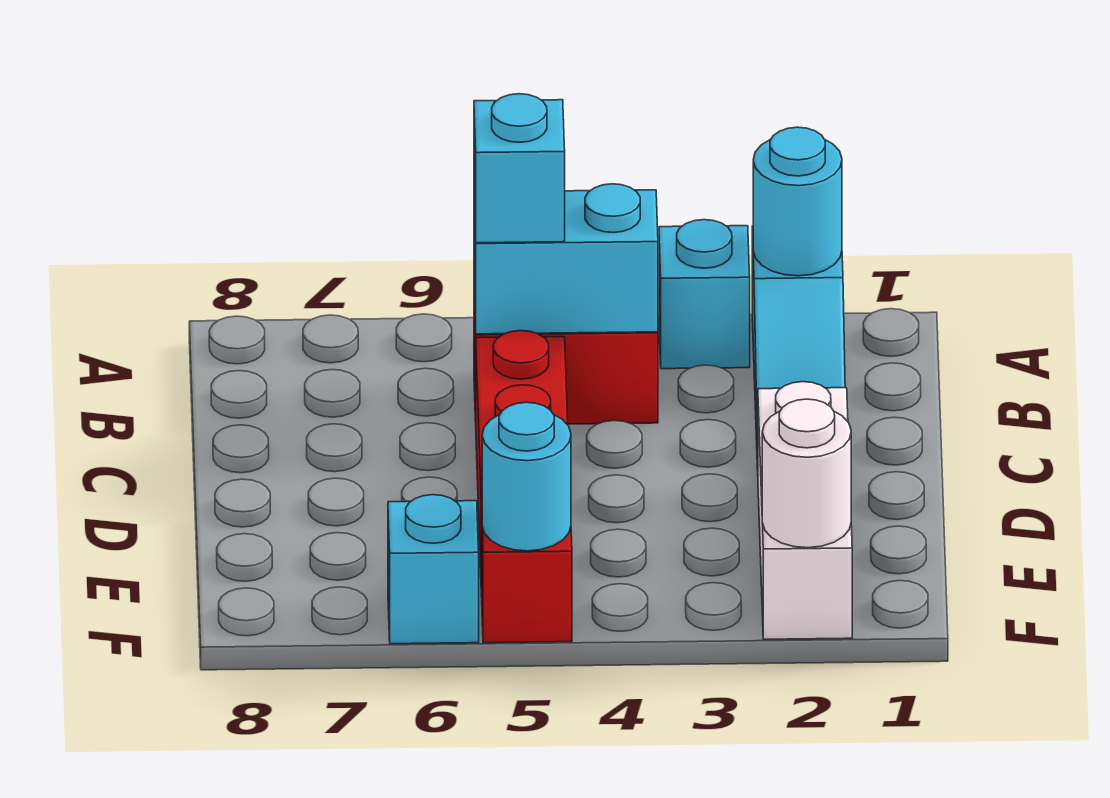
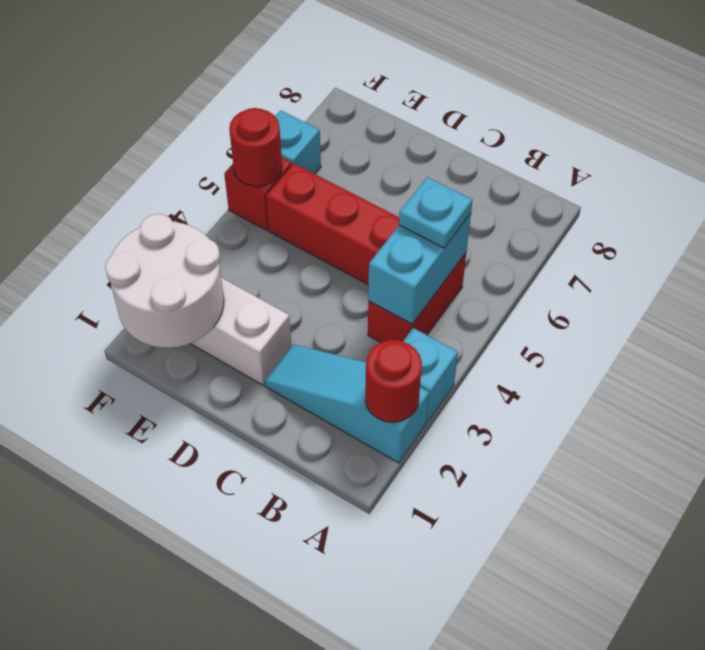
cyan round brick A2 level 2 -> red round brick A2 level 2
cyan brick B5 level 3 -> cyan plate B5 level 3
white round brick F2 level 2 -> white round brick E1:F2 level 2
cyan round brick F5 level 2 -> red round brick F5 level 2

